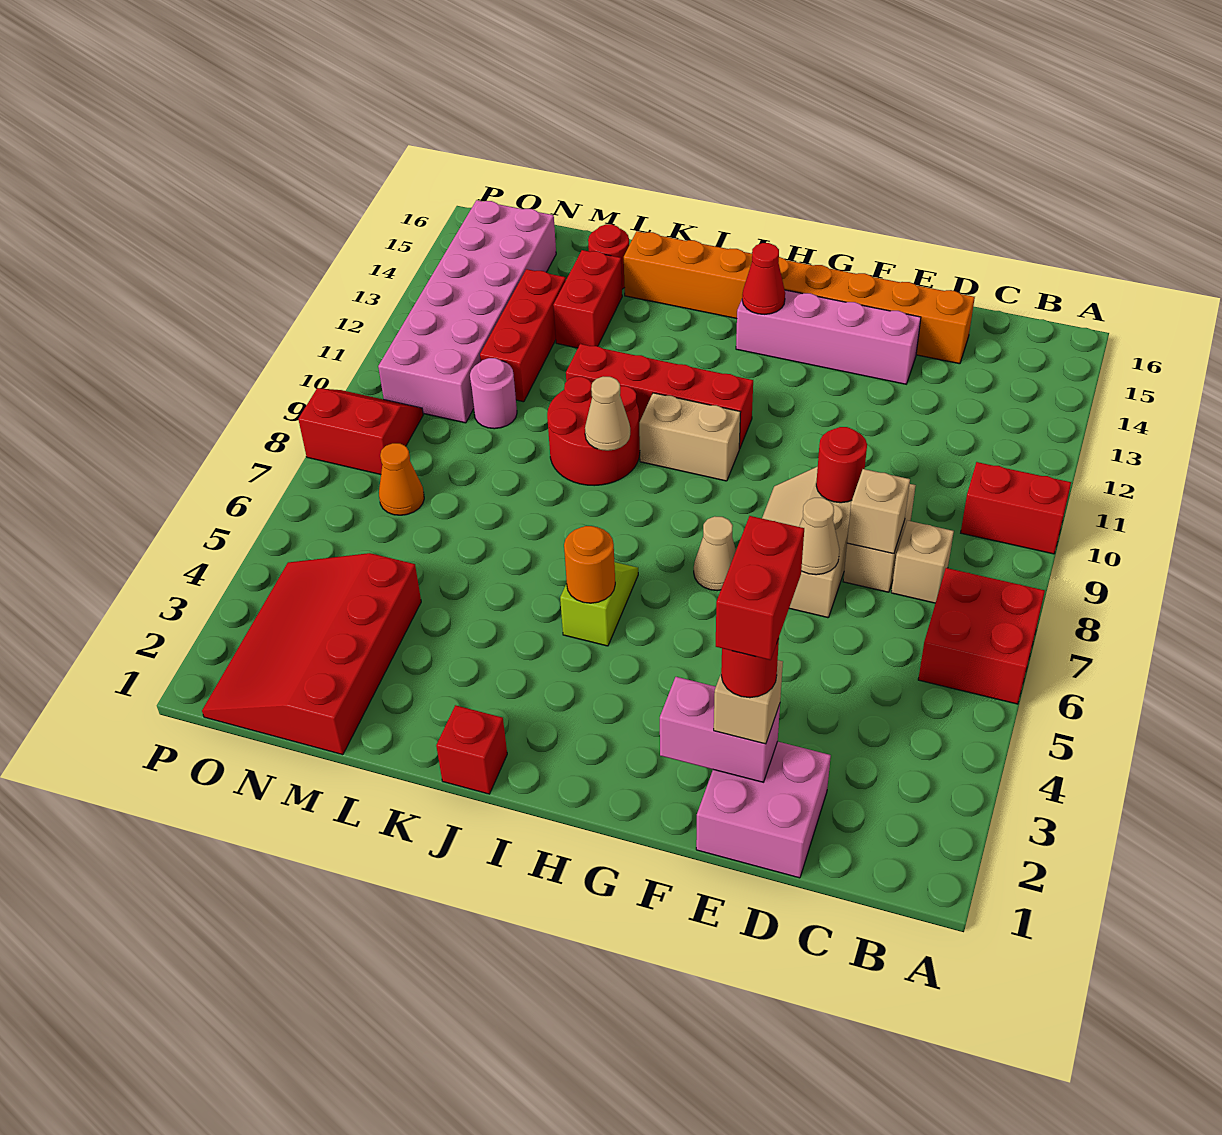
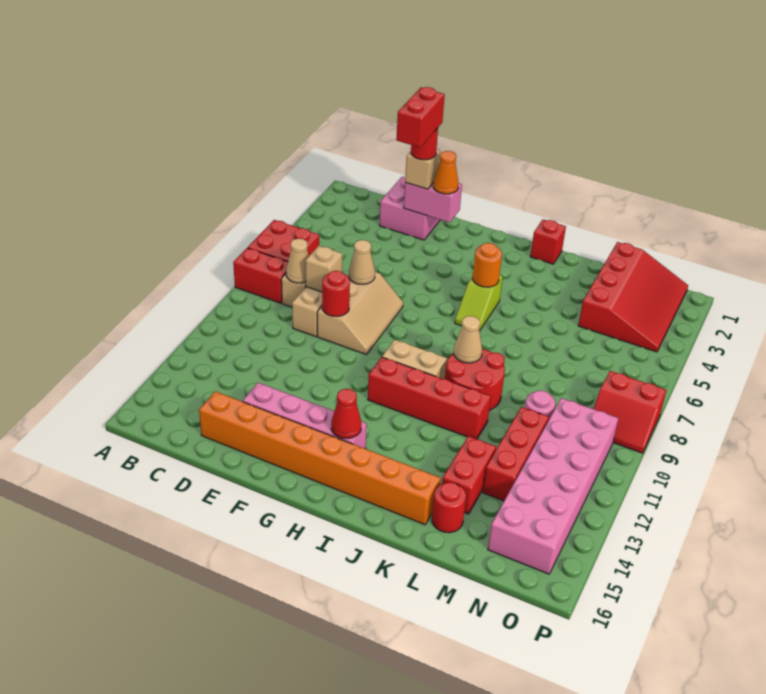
red brick A10:B10 level 1 -> red brick A8:B8 level 1
tan cone G7 level 1 -> tan cone C8 level 2
orange cone N7 level 1 -> orange cone F2 level 3

